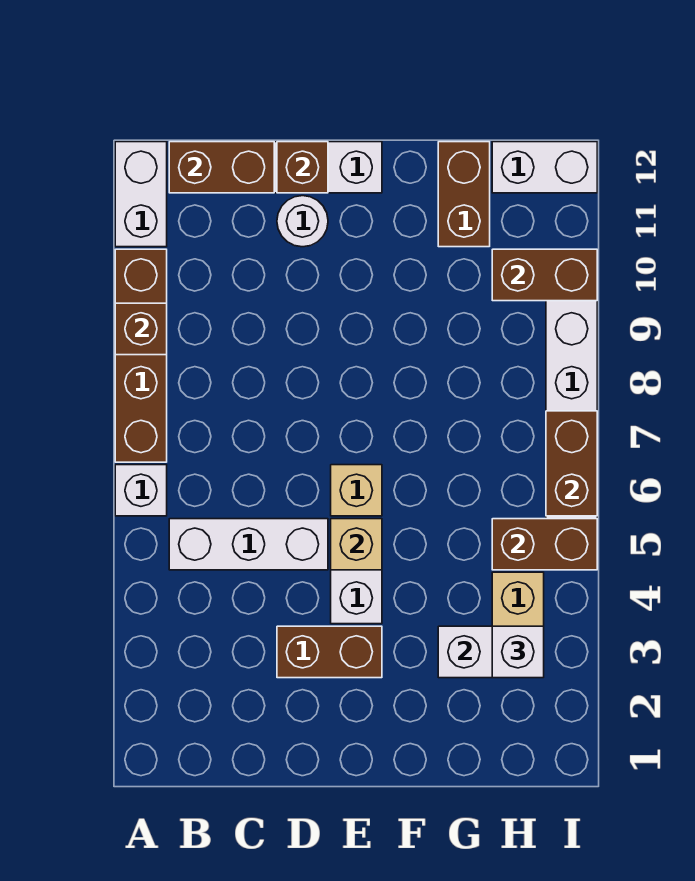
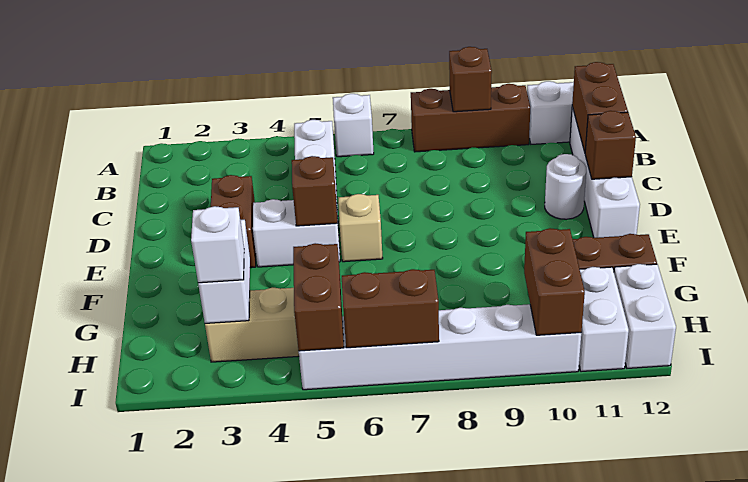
brown brick A7:A10 level 1 -> brown brick A8:A10 level 1
tan brick E5 level 2 -> brown brick E5 level 2
none -> white brick H11:I11 level 1

